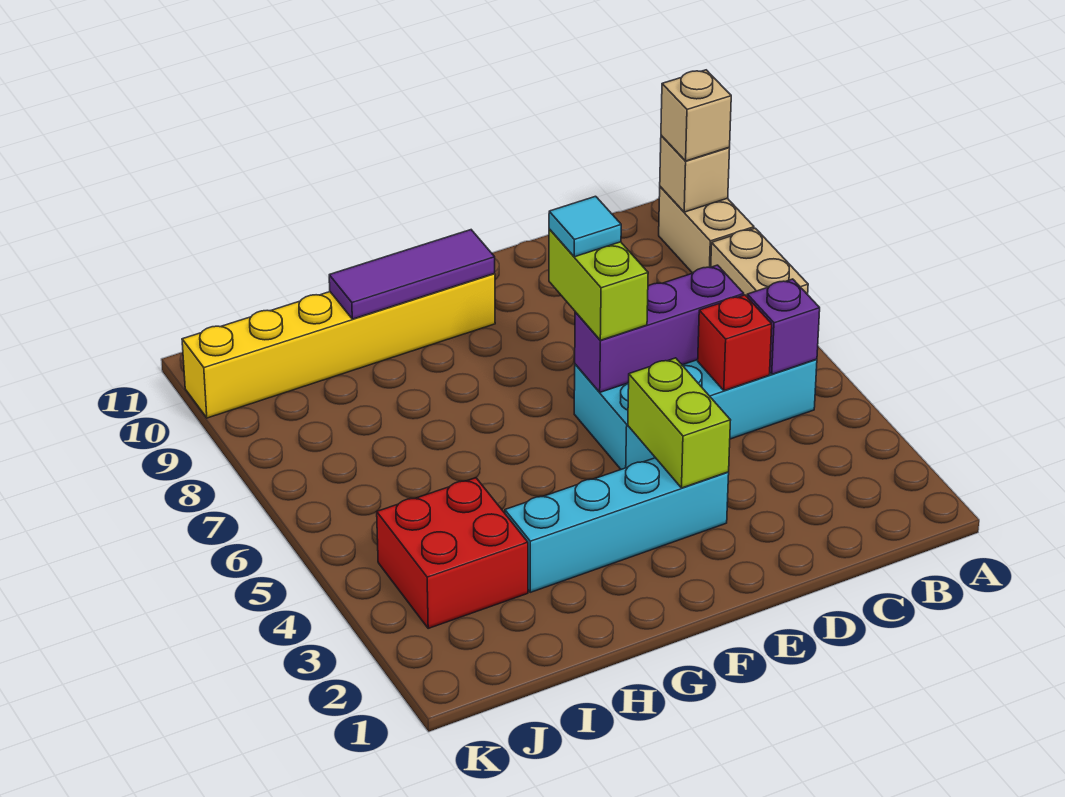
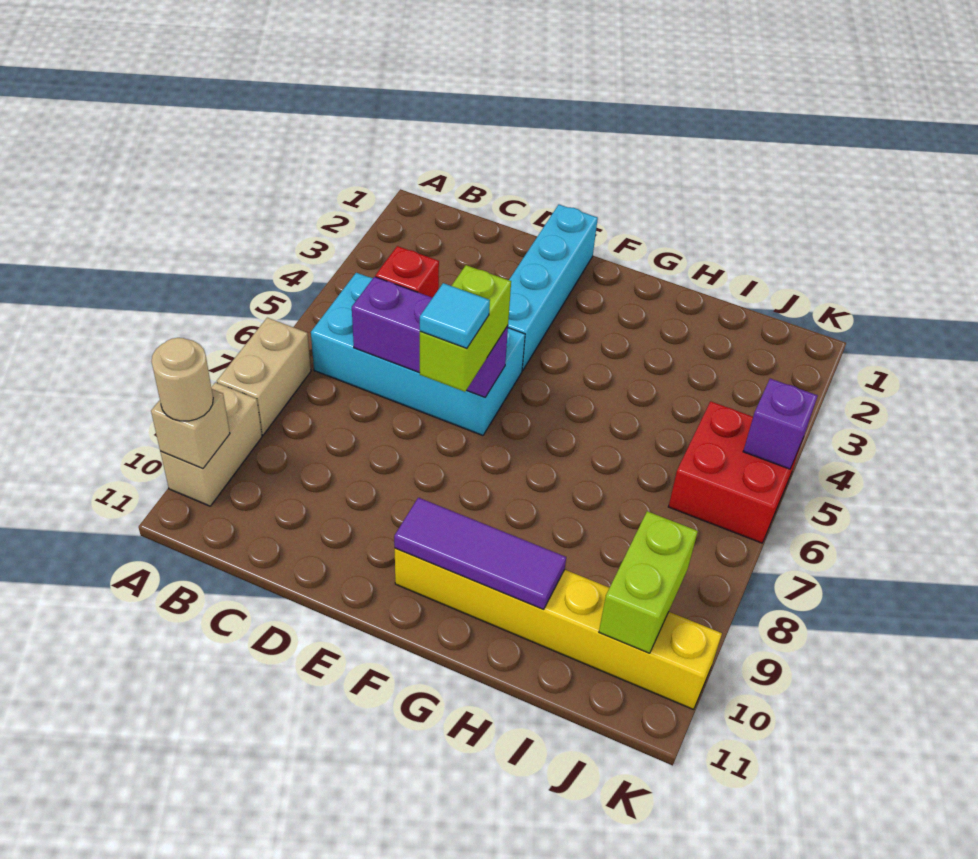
tan brick A10 level 3 -> tan round brick A10 level 3
purple brick B5 level 2 -> purple brick K5 level 2
cyan brick E3:H3 level 1 -> cyan brick E1:E4 level 1
lime brick E3:E4 level 2 -> lime brick J9:J10 level 2
red brick I3:J4 level 1 -> red brick J5:K6 level 1

